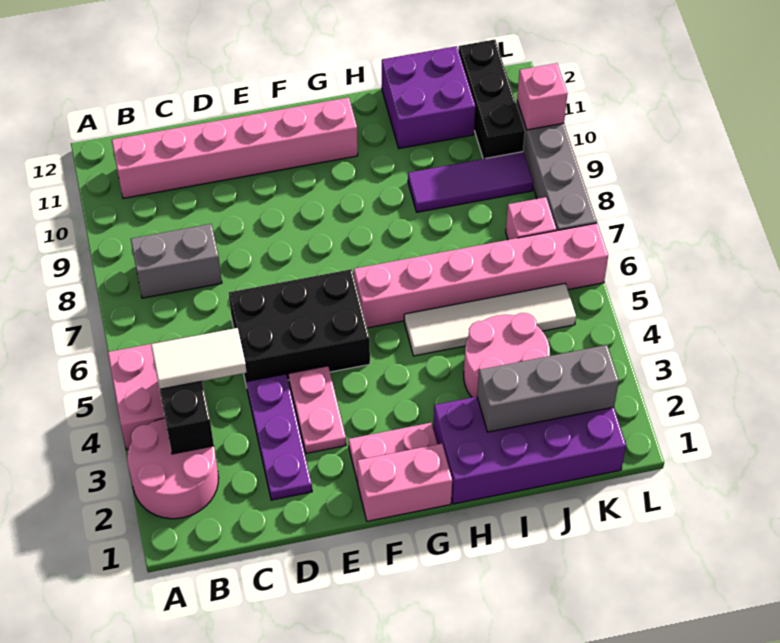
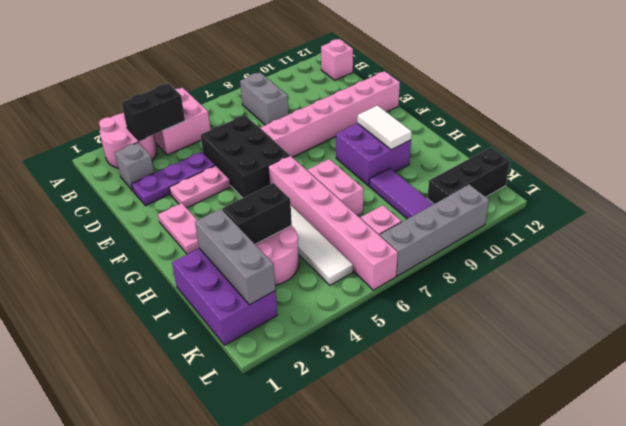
white tile B4:C4 level 3 -> white tile G10:H10 level 2
pink brick B11:G11 level 1 -> pink brick E7:E12 level 1
none -> grey brick C2 level 1
pink brick F1:G1 level 1 -> pink brick H7:I7 level 1
purple brick H1:K2 level 1 -> purple brick I1:K2 level 1
none -> black brick I3:I4 level 2
purple brick I11:J12 level 1 -> purple brick G9:H10 level 1
pink brick L10 level 2 -> pink brick B12 level 1

